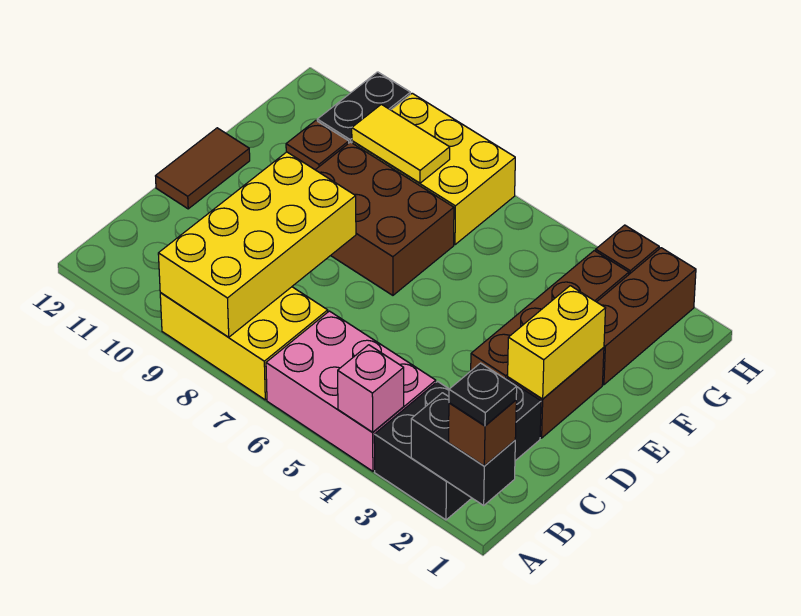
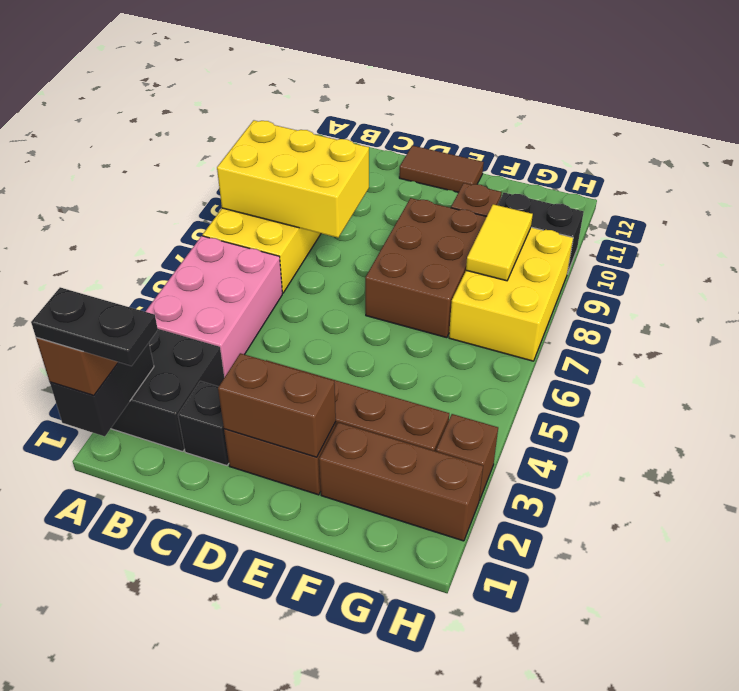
black plate A1 level 4 -> black plate A1:B1 level 4
pink brick A4 level 2 -> none
yellow brick A8:D9 level 2 -> yellow brick A8:C9 level 2
yellow brick D2:E2 level 2 -> brown brick D2:E2 level 2

